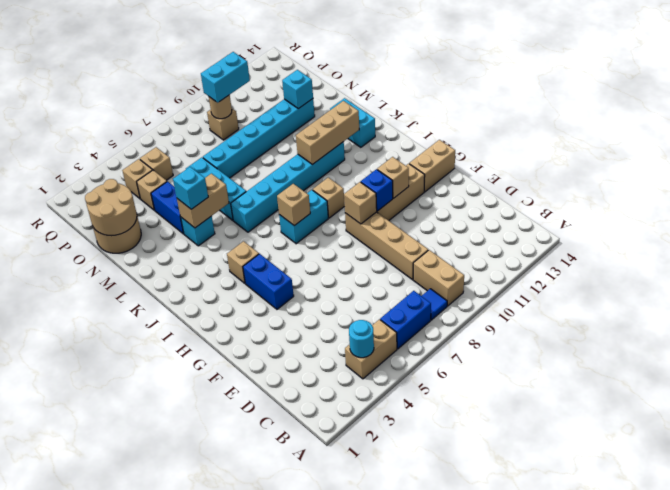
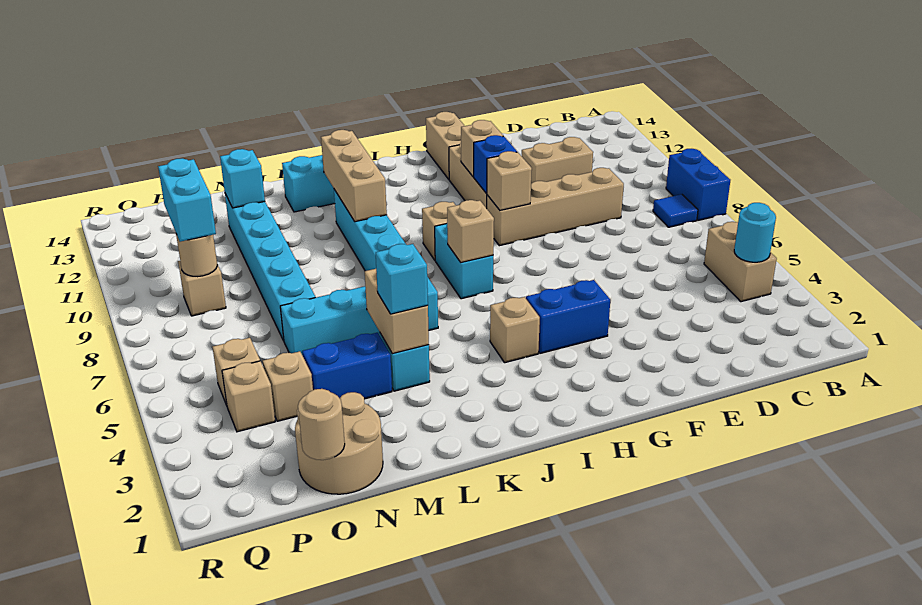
blue brick B6:B7 level 1 -> blue brick A8:A9 level 1
tan brick B9:C9 level 1 -> tan brick D11:E11 level 1
tan round brick N1:O2 level 2 -> tan round brick O1 level 2

